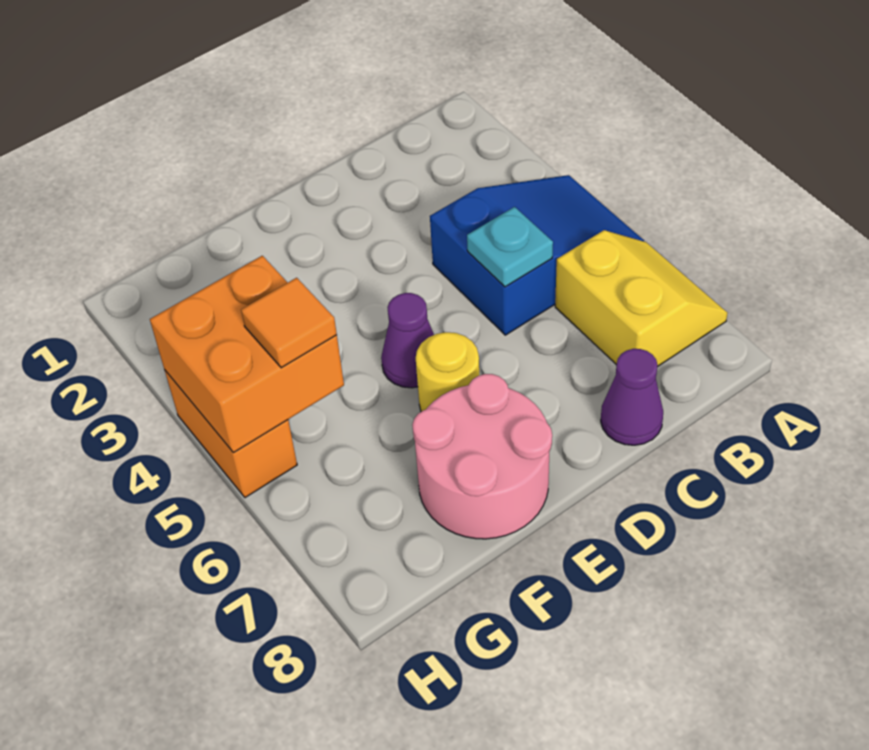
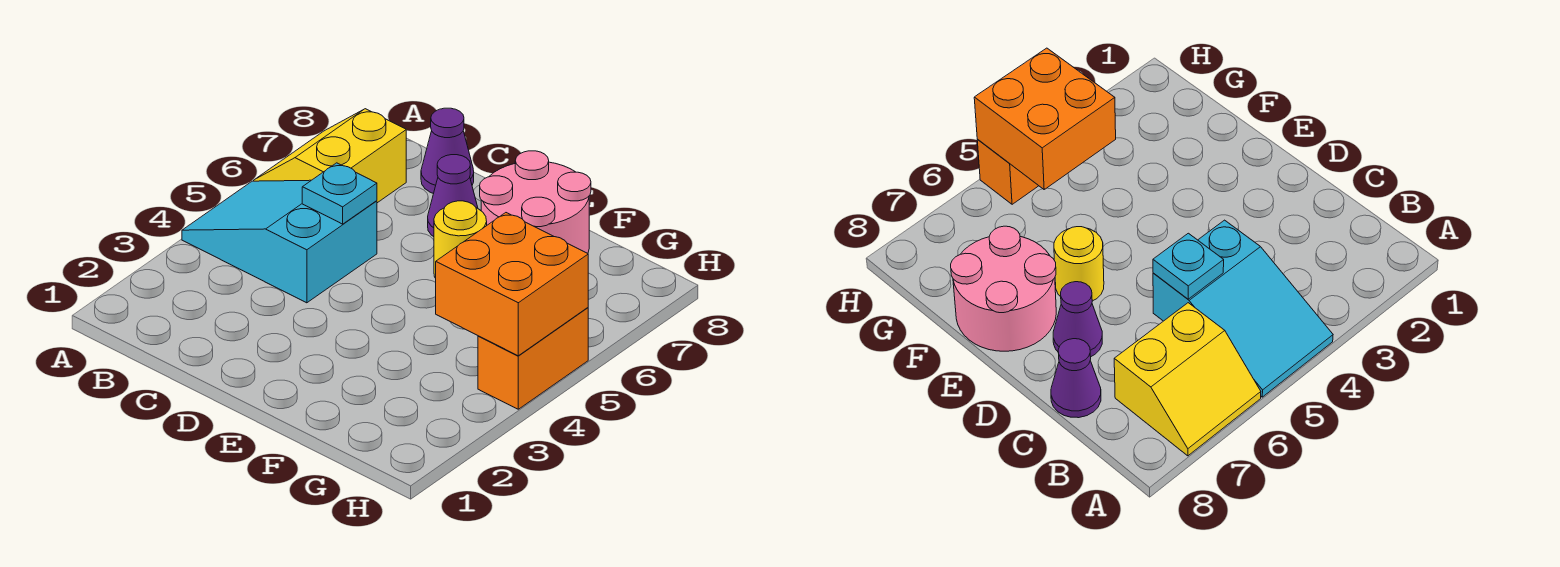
blue slope A4:C5 level 1 top C -> cyan slope A4:C5 level 1 top C
purple cone E5 level 1 -> purple cone D7 level 1
orange tile G5 level 3 -> none

